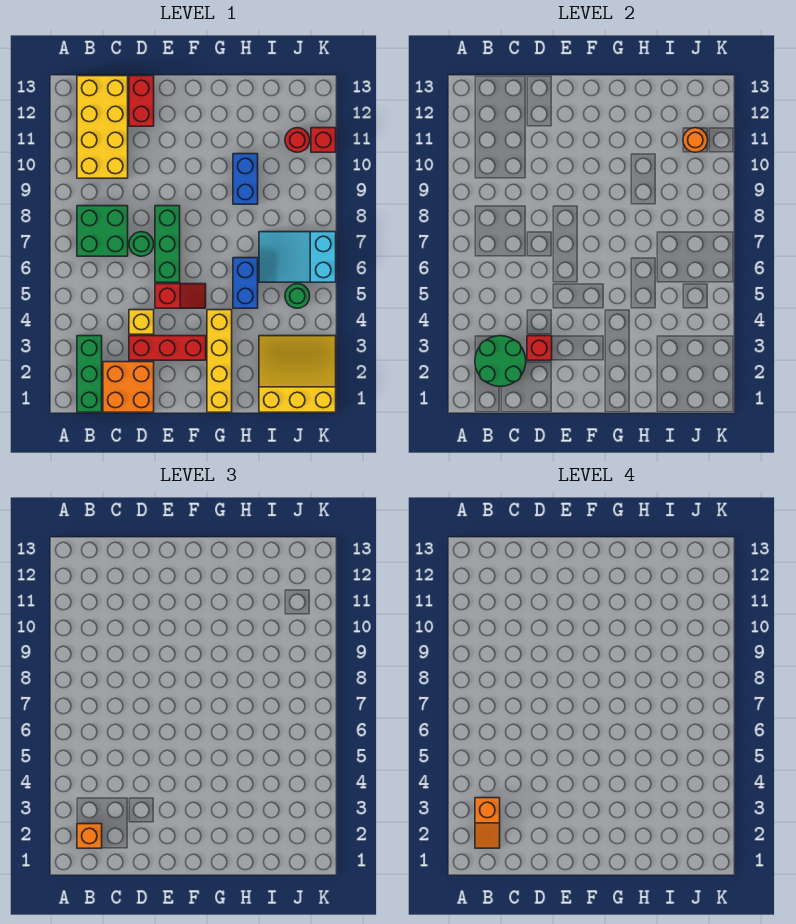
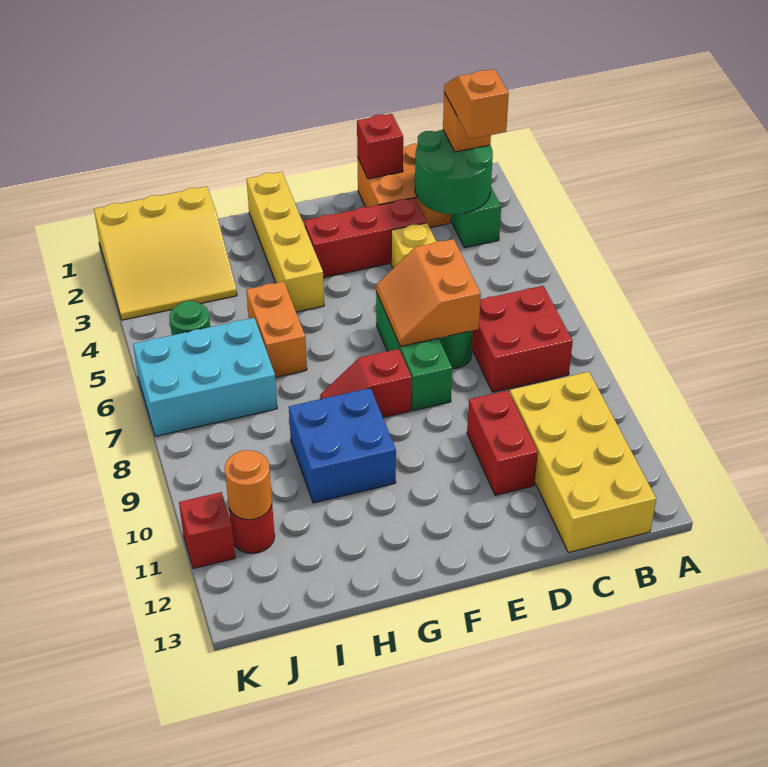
green brick B7:C8 level 1 -> red brick B7:C8 level 1
red brick D3 level 2 -> red brick D1 level 2
none -> orange slope D6:E7 level 2 top D
red brick D12:D13 level 1 -> red brick D10:D11 level 1
red slope E5:F5 level 1 top E -> red slope F8:G8 level 1 top F
blue brick H5:H6 level 1 -> orange brick H5:H6 level 1
blue brick H9:H10 level 1 -> blue brick G9:H10 level 1
cyan slope I6:K7 level 1 top K -> cyan brick I6:K7 level 1

